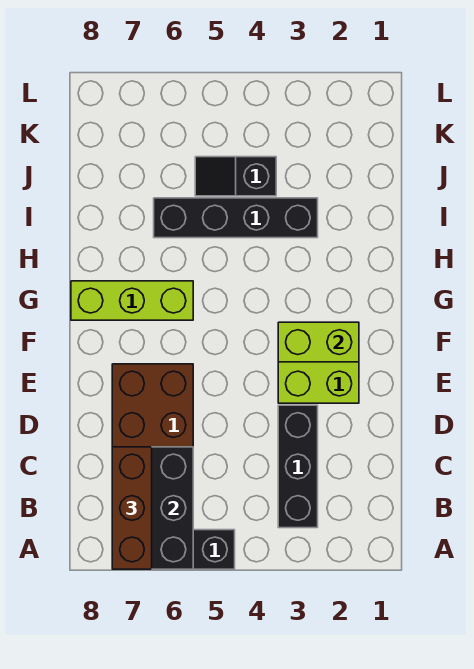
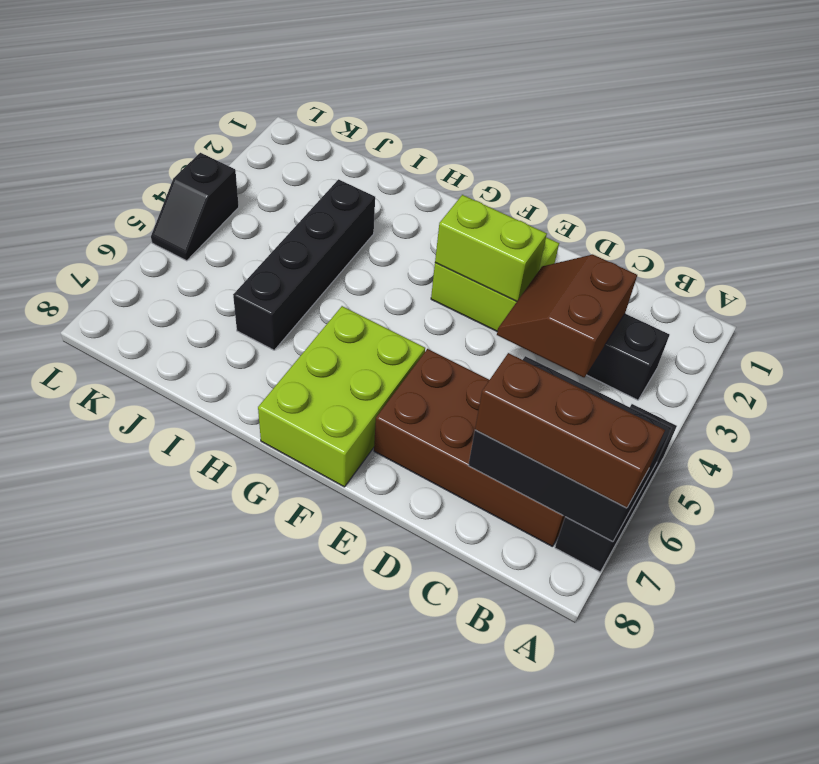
none -> brown slope C3:D4 level 2 top C
lime brick F2:F3 level 2 -> lime brick E3:F3 level 2
lime brick G6:G8 level 1 -> lime brick F6:G8 level 1
black slope J4:J5 level 1 top 4 -> black slope L4:L5 level 1 top 4

